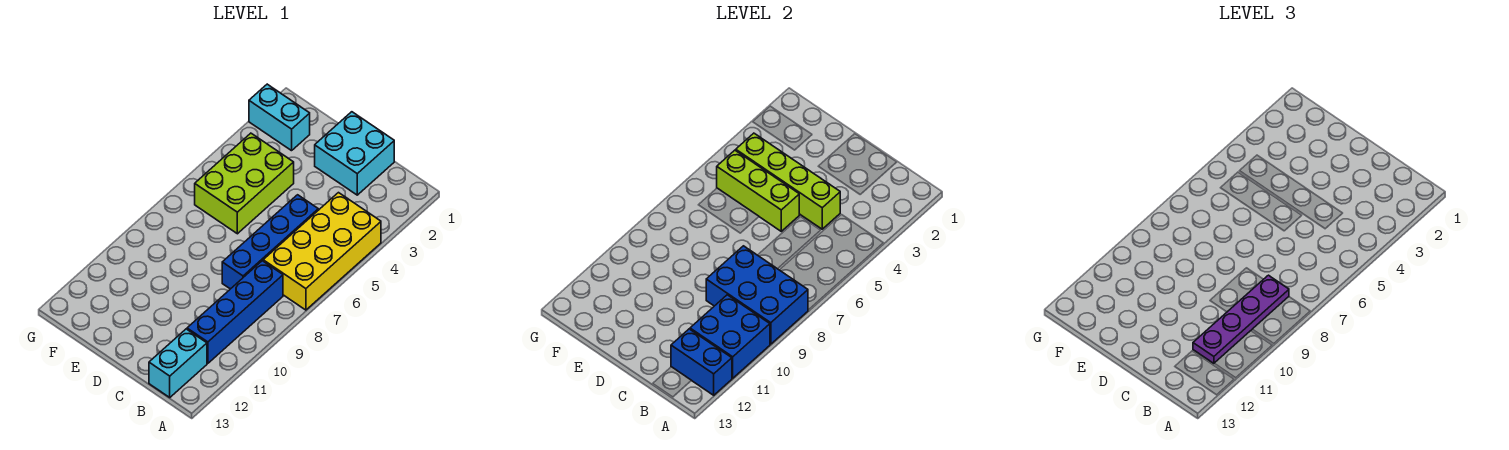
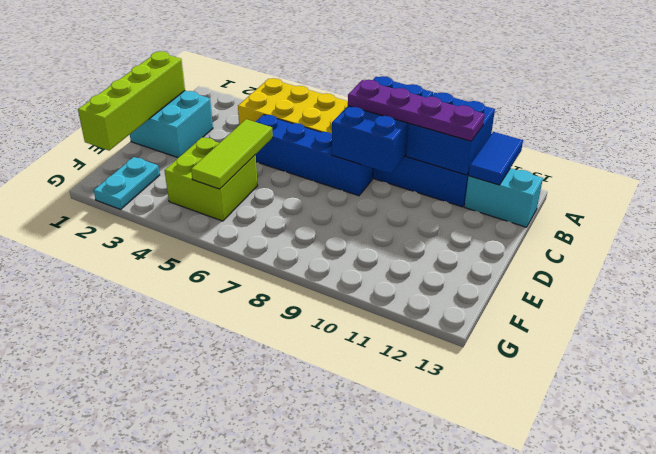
blue brick A12:B12 level 2 -> blue tile A12:B12 level 2
lime brick C4:F4 level 2 -> lime brick C1:F1 level 2
lime brick D5:F5 level 2 -> lime tile D5:F5 level 2
lime brick E4:F6 level 1 -> lime brick E4:F5 level 1
cyan brick F2:G2 level 1 -> cyan plate F2:G2 level 1

